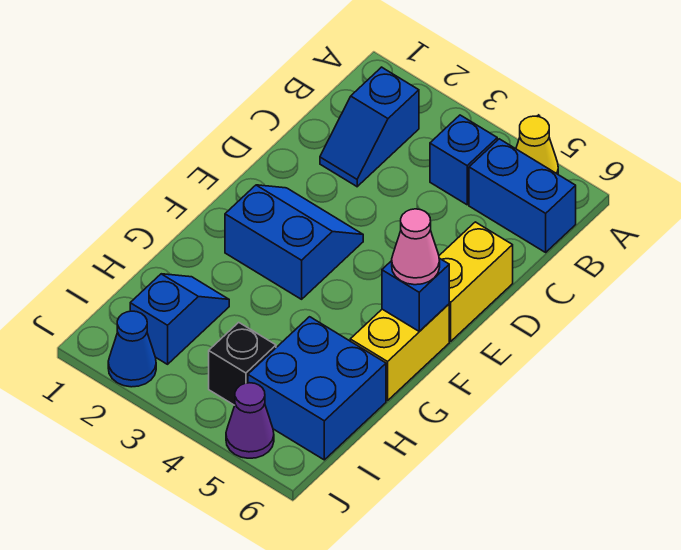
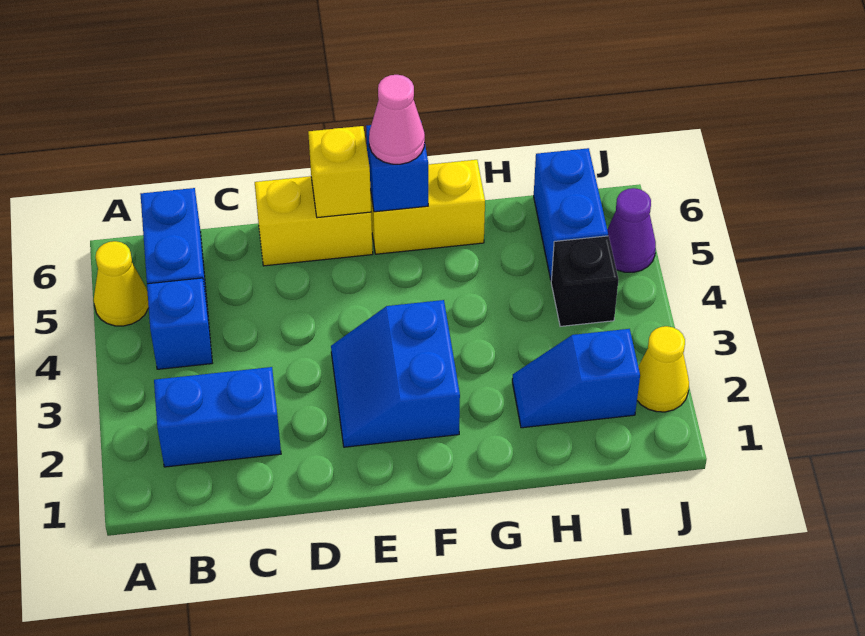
blue slope B2:C2 level 1 top B -> blue brick B2:C2 level 1
none -> yellow brick E6 level 2
blue brick H5:I6 level 1 -> blue brick I5:I6 level 1
blue cone J2 level 1 -> yellow cone J2 level 1

